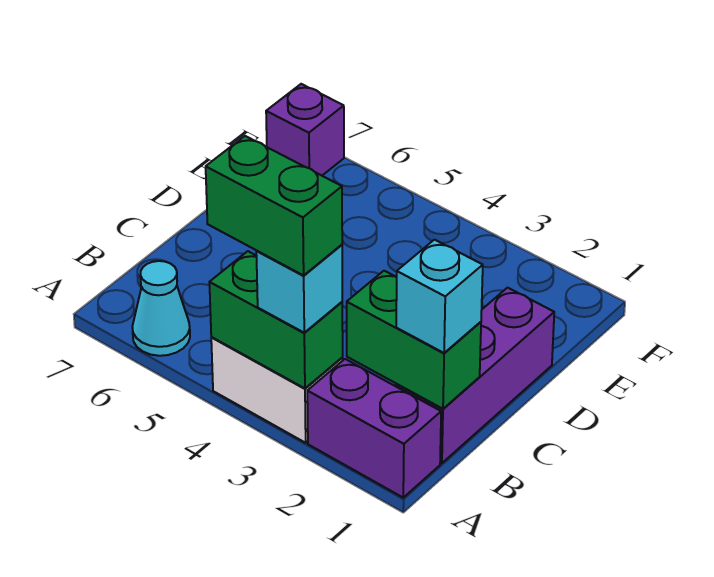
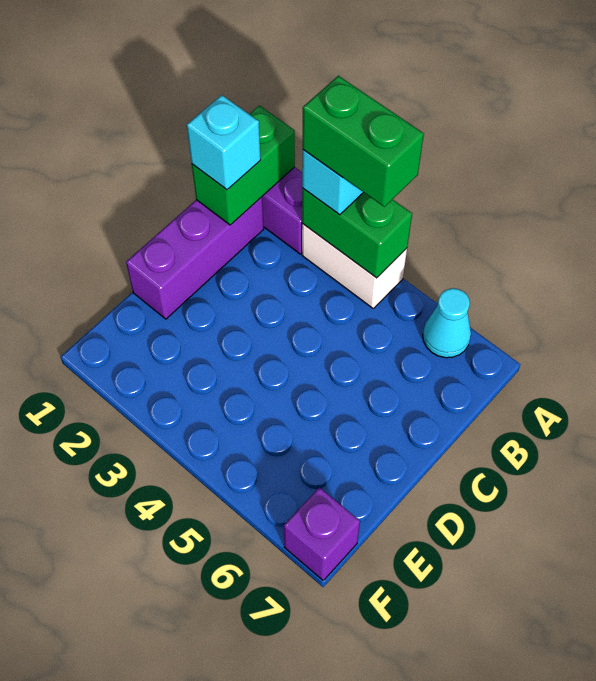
green brick B1:B2 level 2 -> green brick A1:B1 level 2

